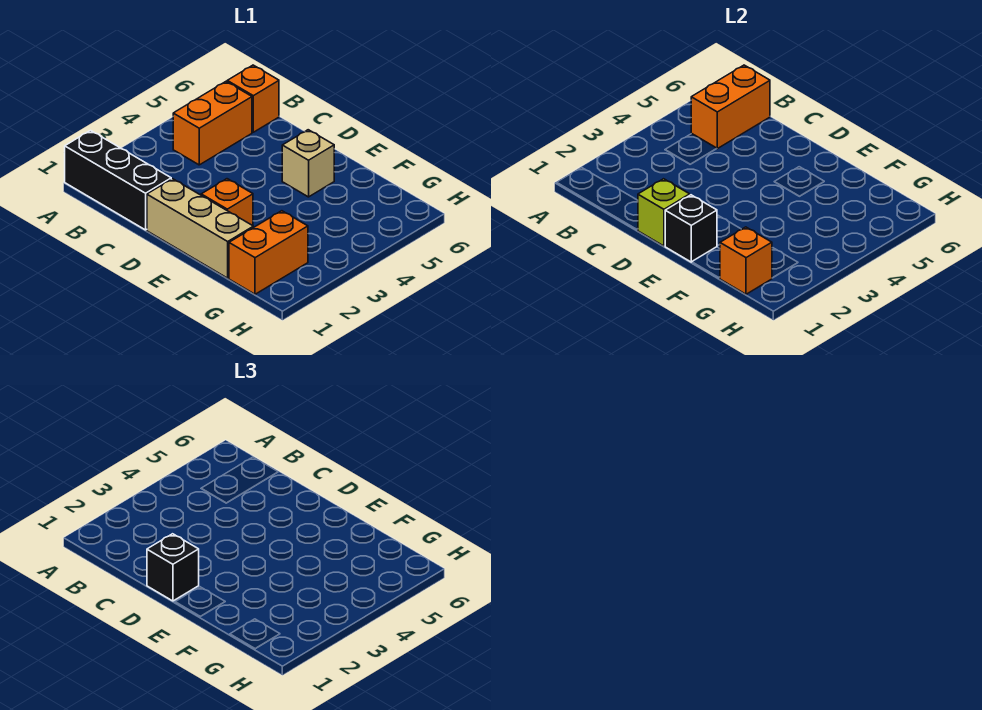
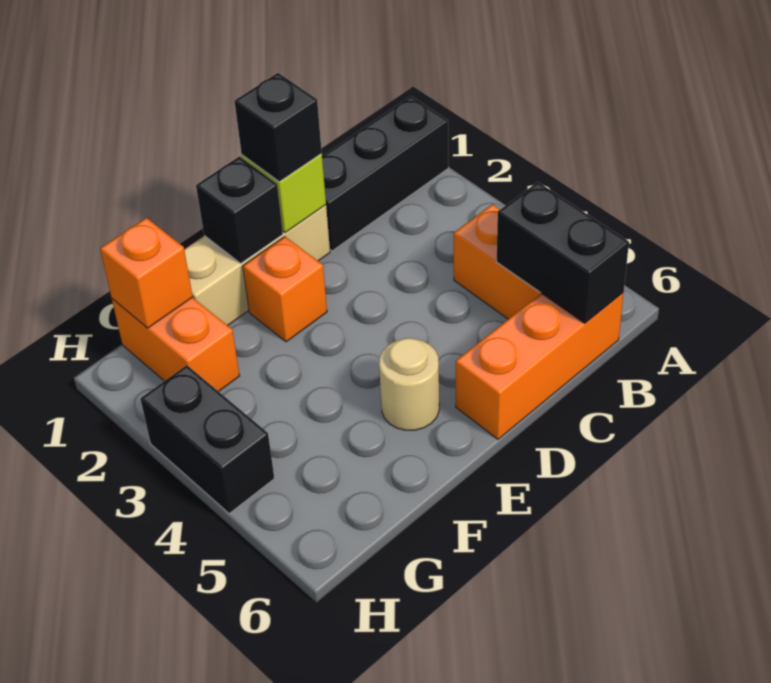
orange brick B5:B6 level 2 -> black brick B5:B6 level 2
orange brick B6 level 1 -> orange brick B6:D6 level 1
tan brick E5 level 1 -> tan round brick E5 level 1
none -> black brick H3:H4 level 1

